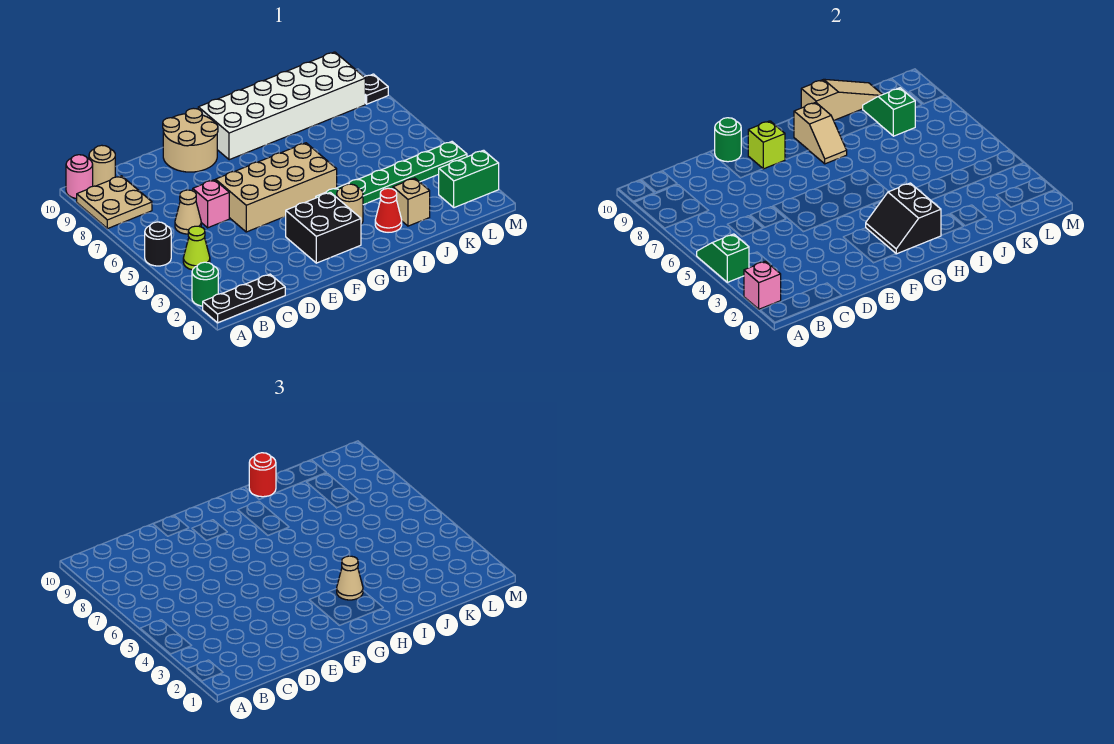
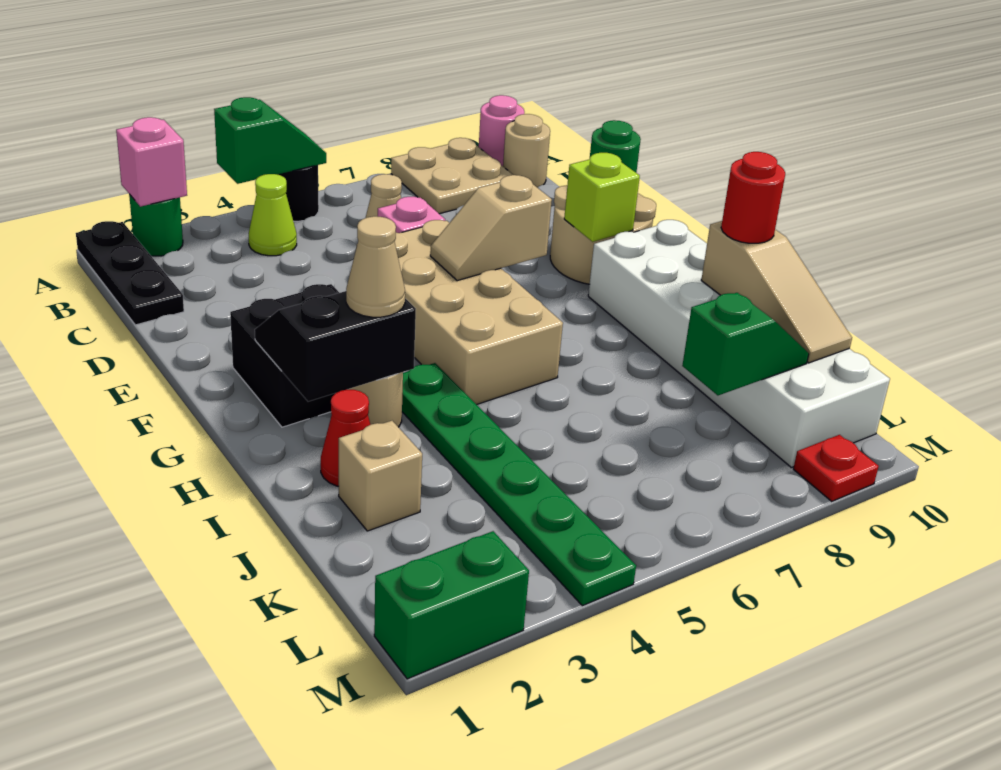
tan slope H8:H9 level 2 top 9 -> tan slope F6:F7 level 2 top 7
green brick L2:M2 level 1 -> green brick M1:M2 level 1
black plate M9 level 1 -> red plate M9 level 1

